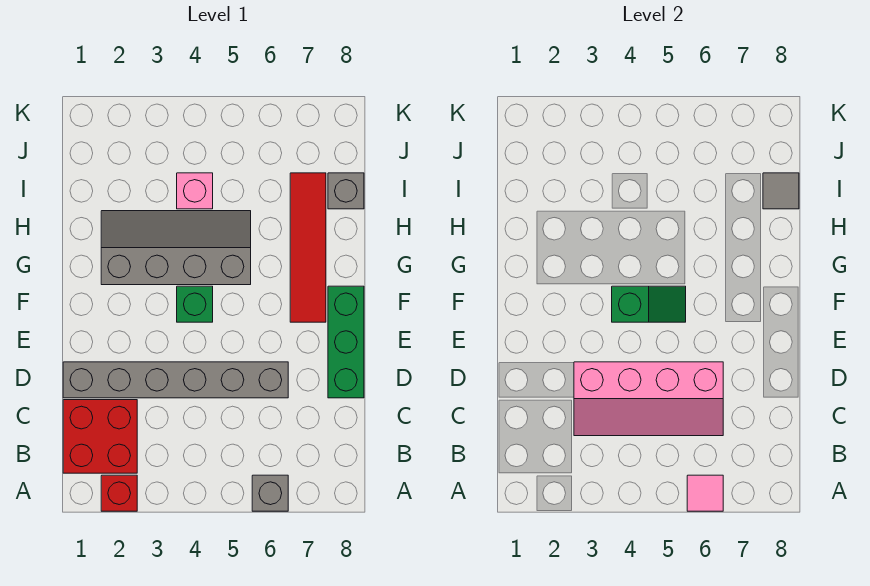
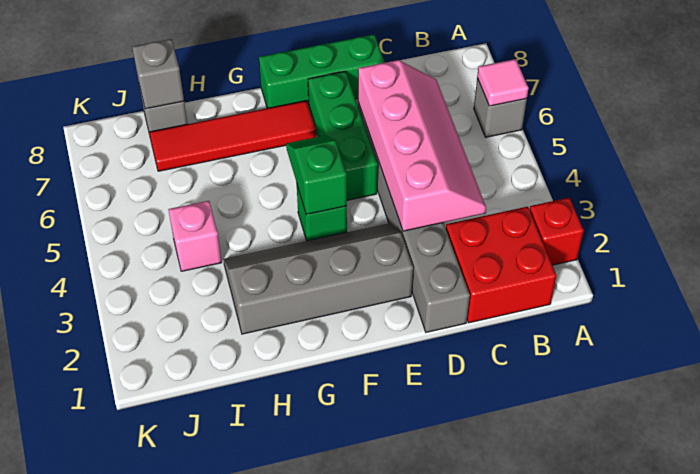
none -> green brick E5:E7 level 1
grey slope G2:H5 level 1 top G -> grey slope E2:H3 level 1 top 2
grey tile I8 level 2 -> grey brick I8 level 2

